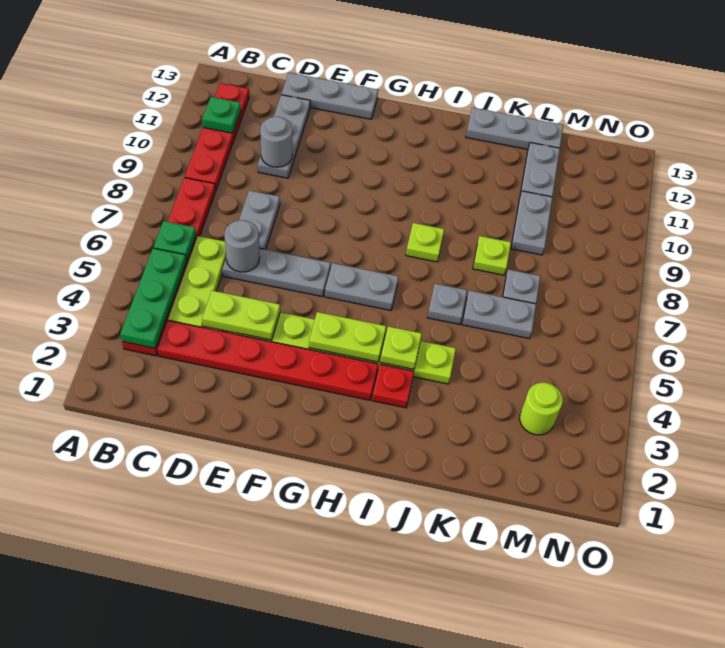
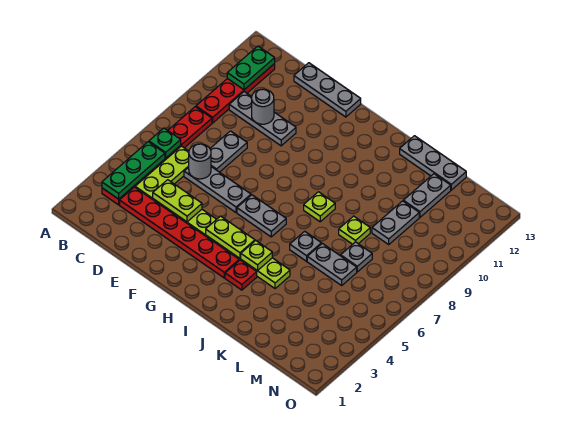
green plate B11 level 2 -> green plate B11:B12 level 2
grey plate D10:D12 level 1 -> grey plate C10:E10 level 1
lime round brick M3 level 1 -> none

